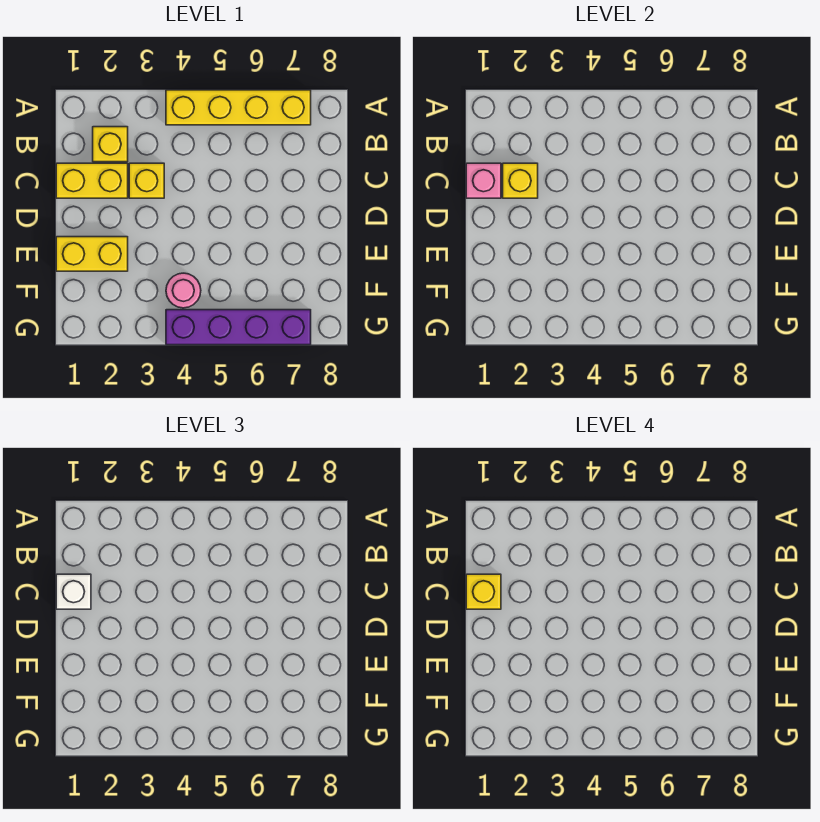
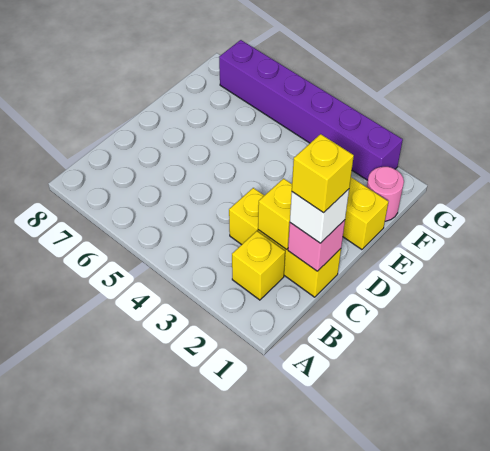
yellow brick A4:A7 level 1 -> none
pink round brick F4 level 1 -> pink round brick F1 level 1
purple brick G4:G7 level 1 -> purple brick G2:G7 level 1

